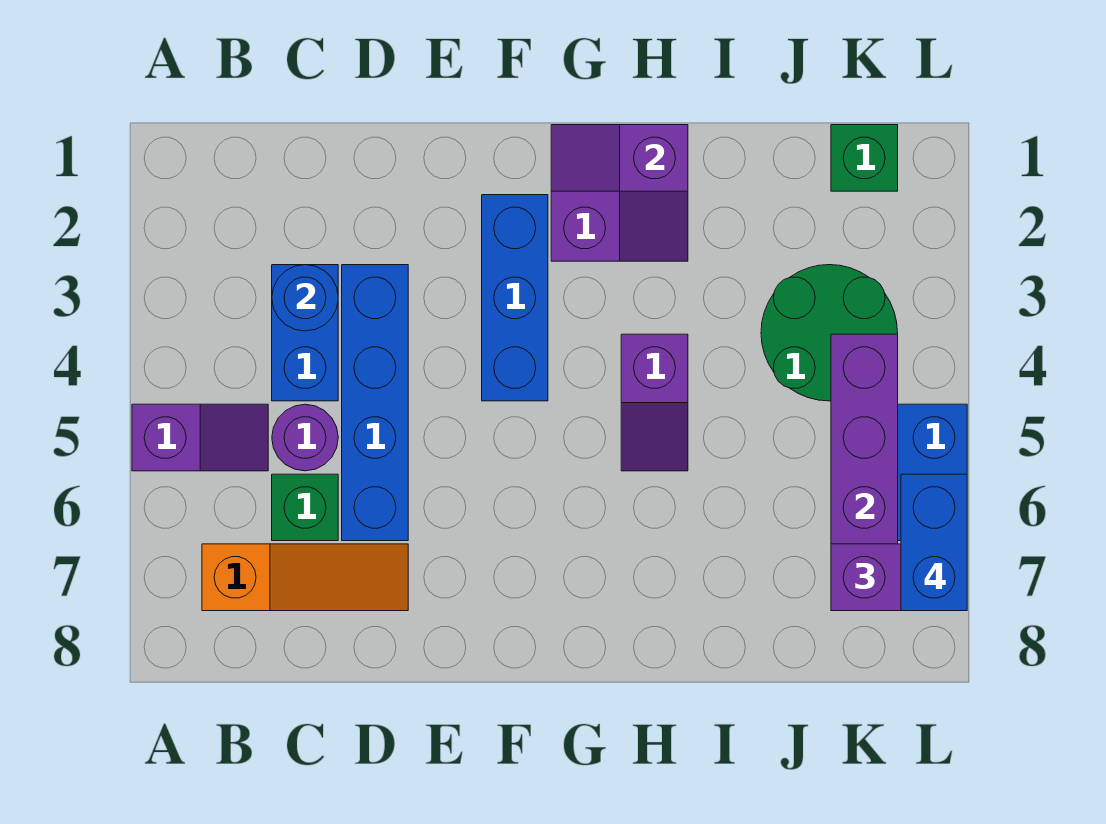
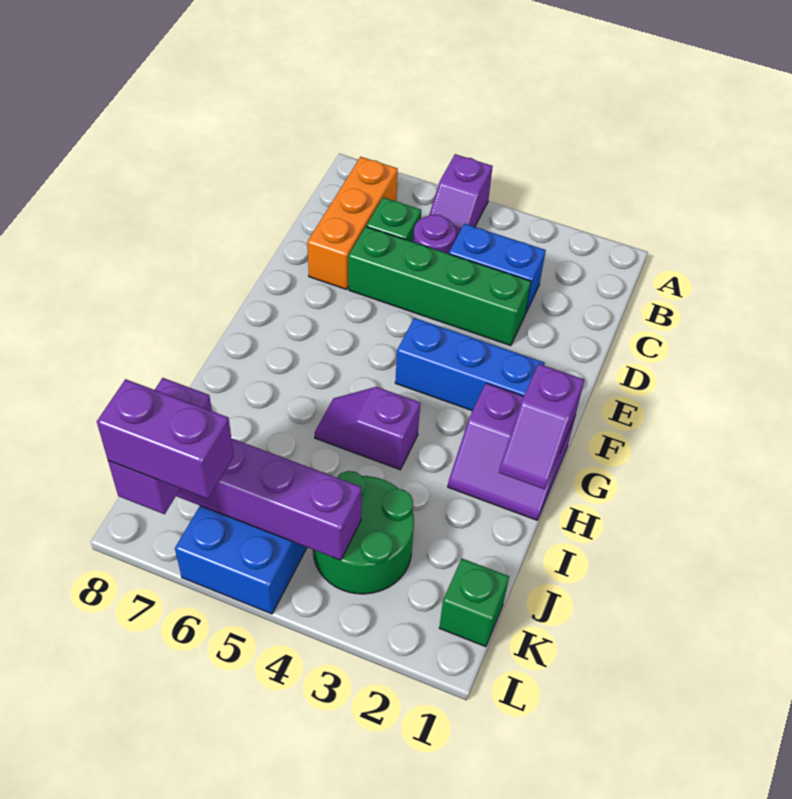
orange slope B7:D7 level 1 top B -> orange brick B7:D7 level 1
blue round brick C3 level 2 -> none
blue brick D3:D6 level 1 -> green brick D3:D6 level 1
purple slope G1:H1 level 2 top H -> purple slope G1:H1 level 2 top G
blue brick L6:L7 level 4 -> purple brick L6:L7 level 4

